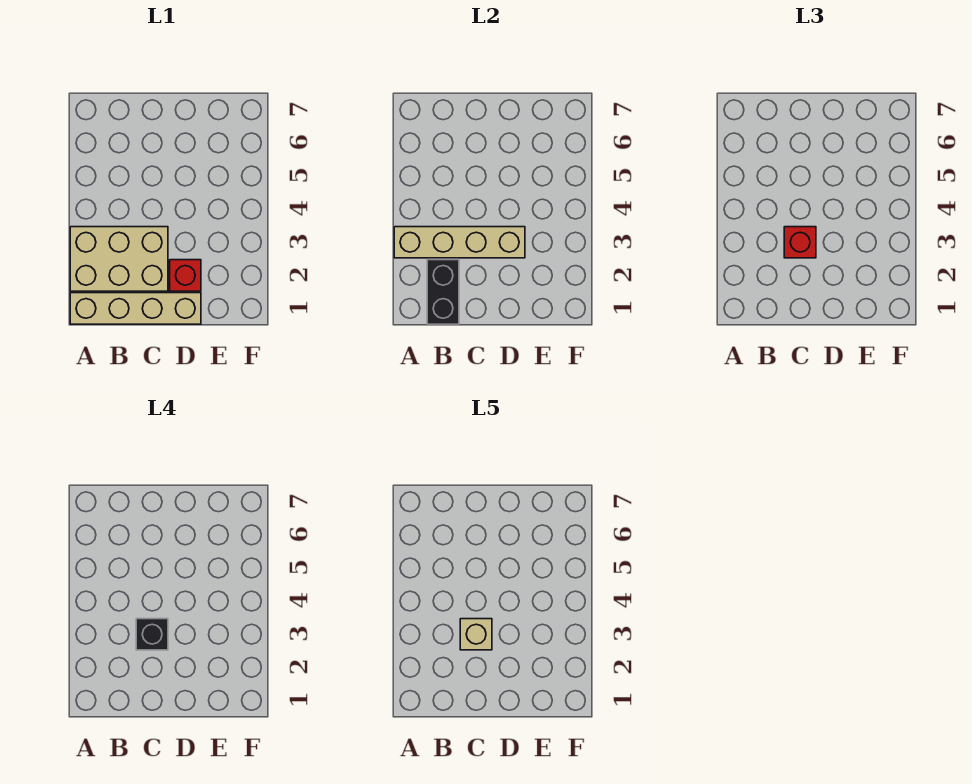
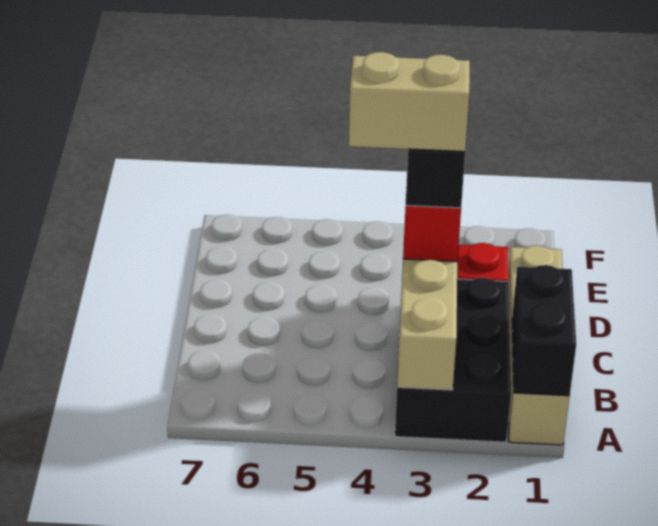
tan brick A2:C3 level 1 -> black brick A2:C3 level 1
black brick B1:B2 level 2 -> black brick A1:B1 level 2
tan brick C3 level 5 -> tan brick C3:C4 level 5

